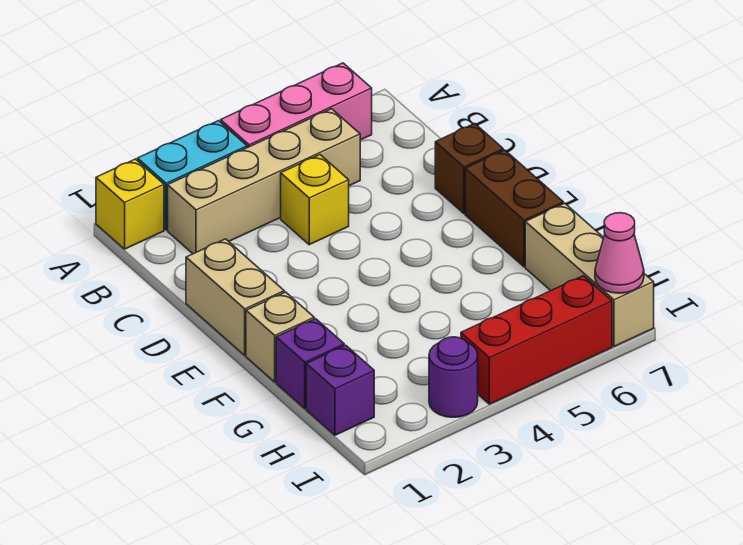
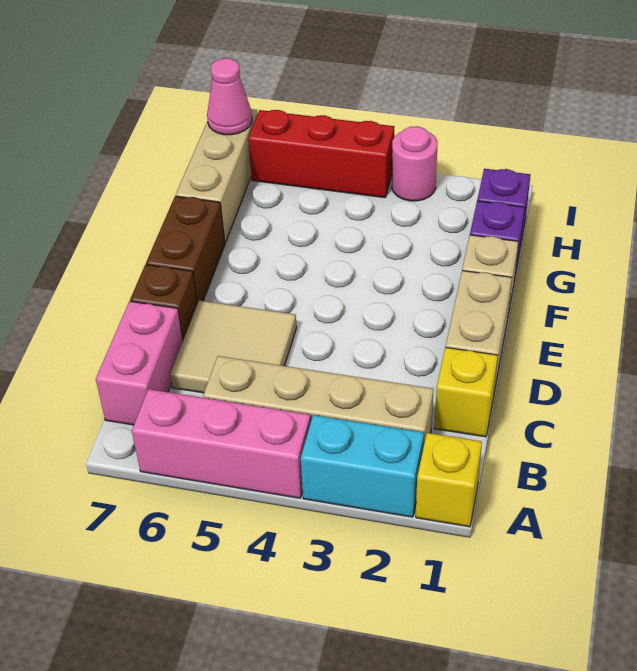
none -> pink brick B7:C7 level 1
yellow brick C4 level 1 -> yellow brick C1 level 1
none -> tan tile C5:D6 level 1
purple round brick I3 level 1 -> pink round brick I3 level 1

